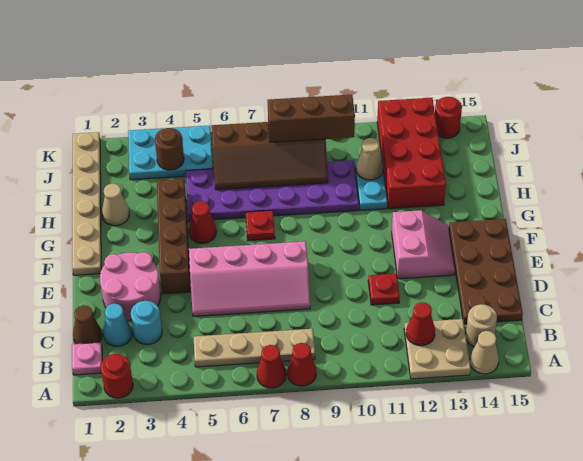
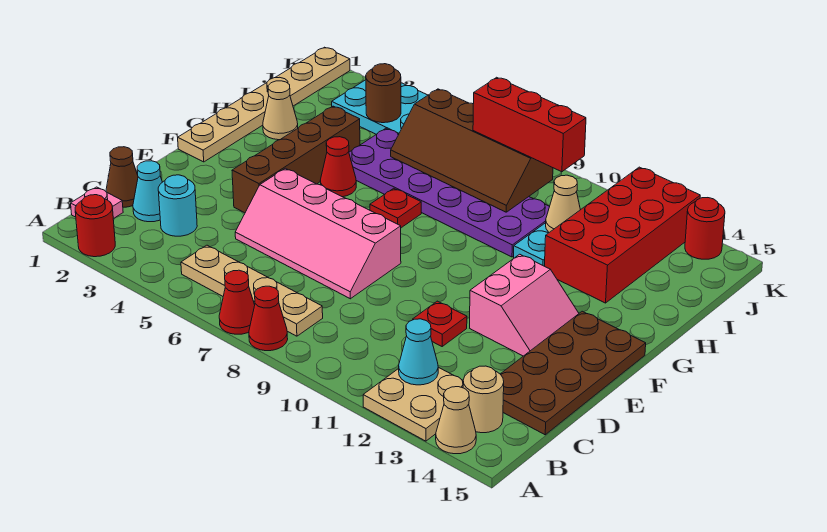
red cone B12 level 2 -> cyan cone B12 level 2
pink round brick D2:E3 level 1 -> none
brown brick J8:J10 level 3 -> red brick J8:J10 level 3

